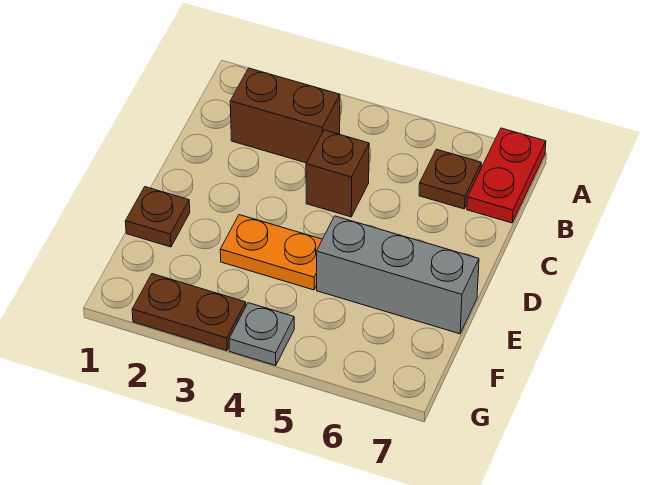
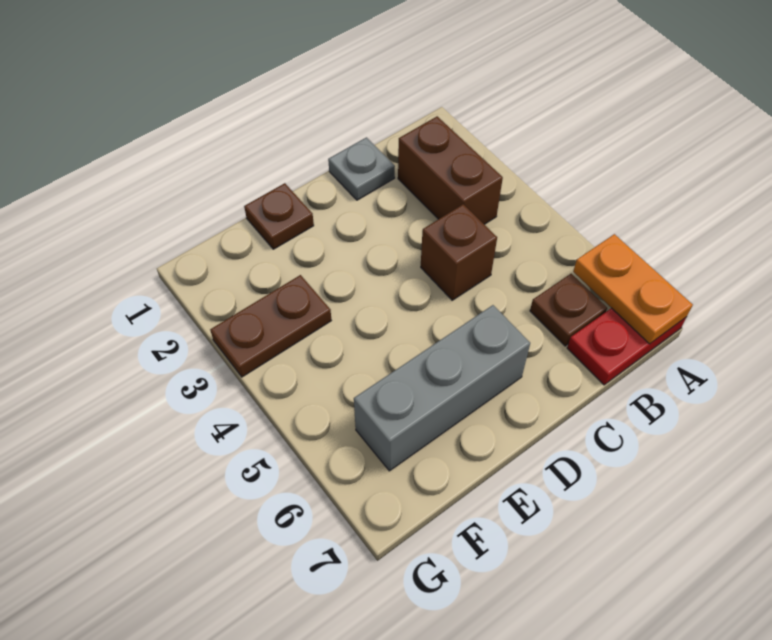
orange plate E3:E4 level 1 -> orange plate A6:A7 level 2
grey brick E5:E7 level 1 -> grey brick D6:F6 level 1
brown plate G2:G3 level 1 -> brown plate F3:G3 level 1
grey plate G4 level 1 -> grey plate C1 level 1

